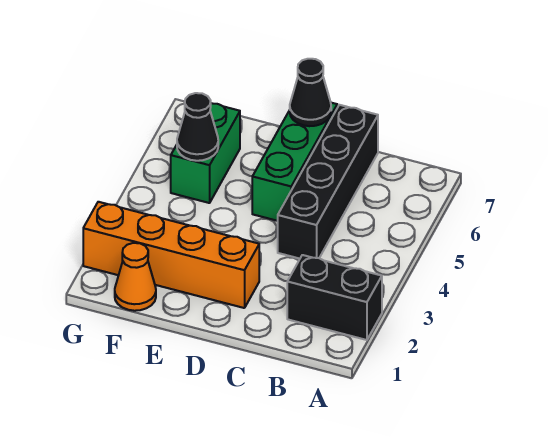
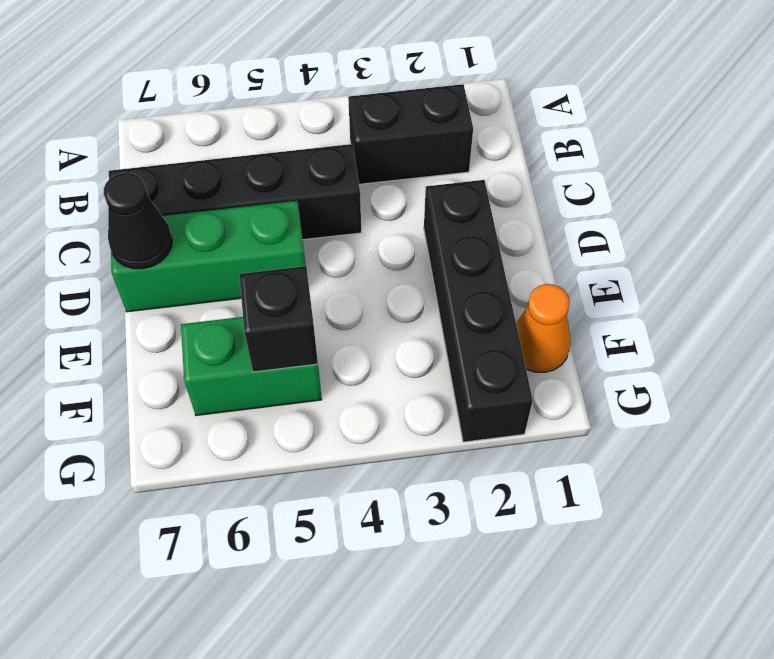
black brick A2:B2 level 1 -> black brick B2:B3 level 1
orange brick D2:G2 level 1 -> black brick D2:G2 level 1
black cone F5 level 2 -> black brick F5 level 2

